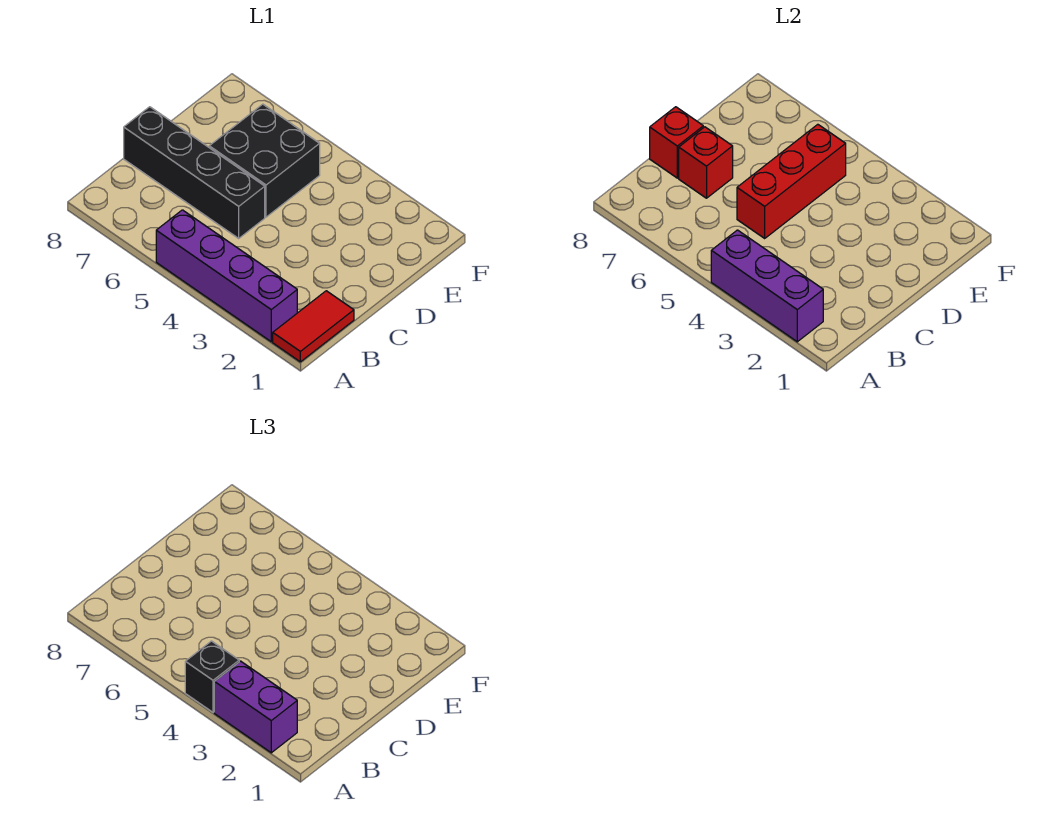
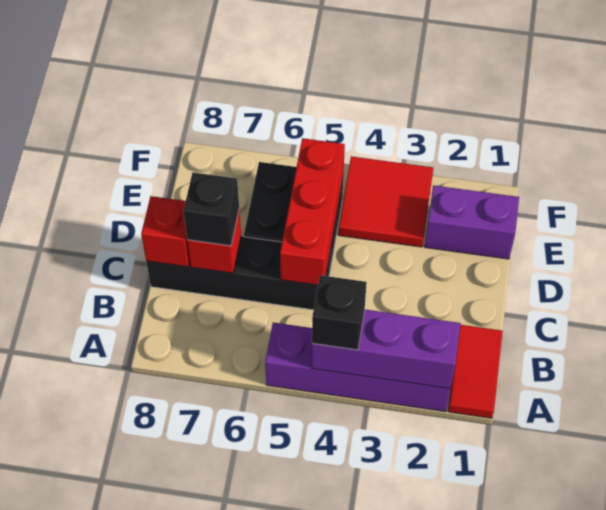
purple brick A2:A3 level 3 -> purple brick E1:E2 level 1
none -> black brick C7 level 3
none -> red tile E3:F4 level 1

